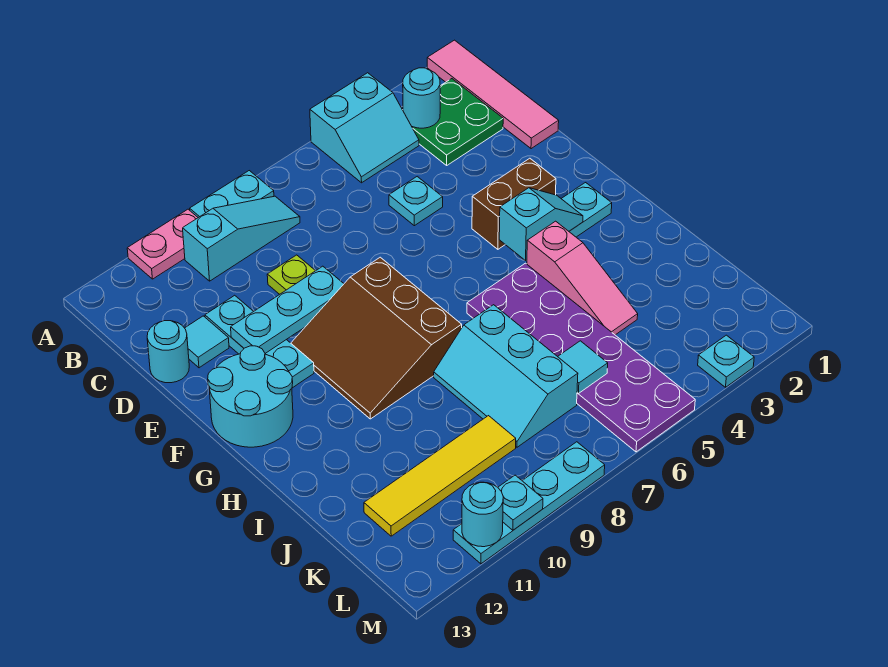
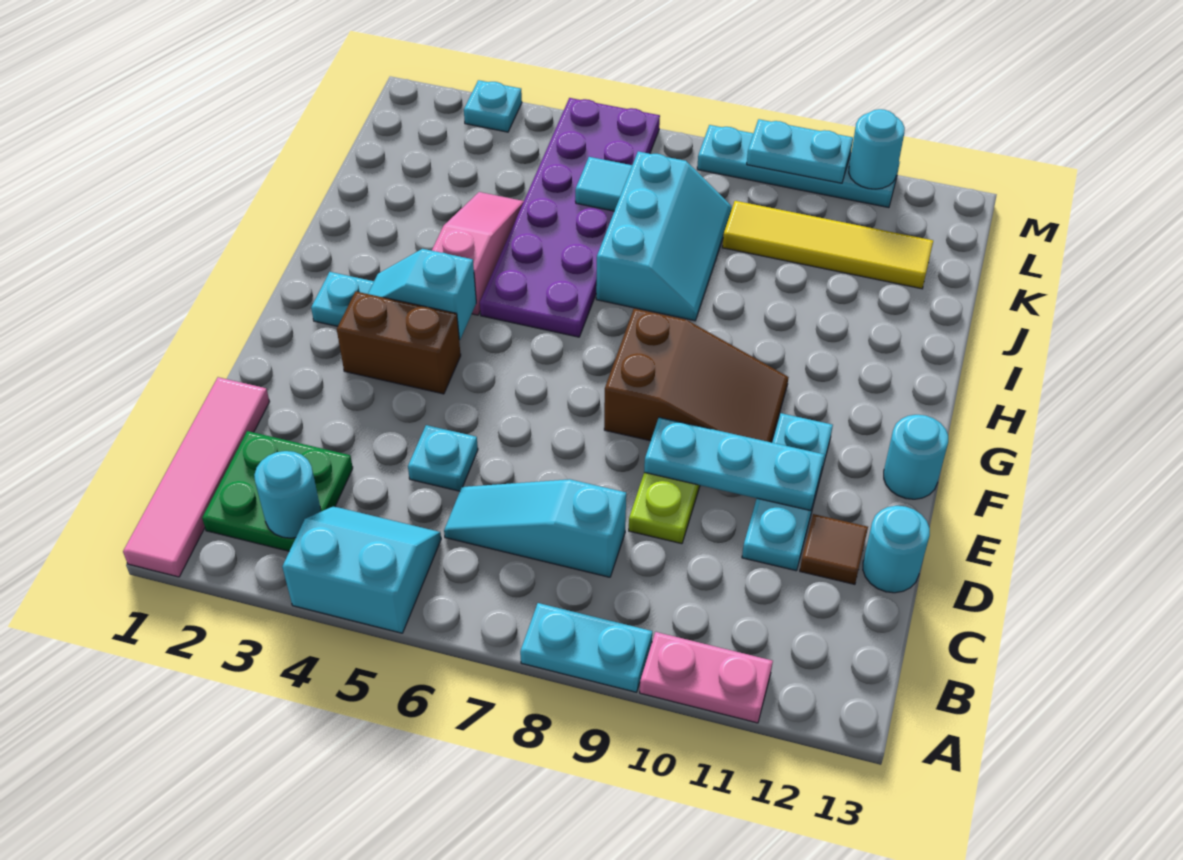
cyan slope B8:B10 level 1 top 10 -> cyan slope C6:C8 level 1 top 8
cyan tile D12 level 1 -> brown tile D12 level 1
brown slope F8:H10 level 1 top 8 -> brown slope F8:G10 level 1 top 8
cyan round brick F12:G13 level 1 -> cyan round brick F13 level 1
cyan plate M10 level 2 -> cyan plate M9:M10 level 2

